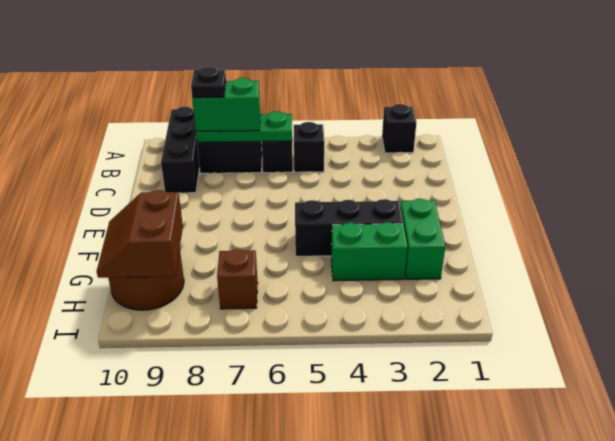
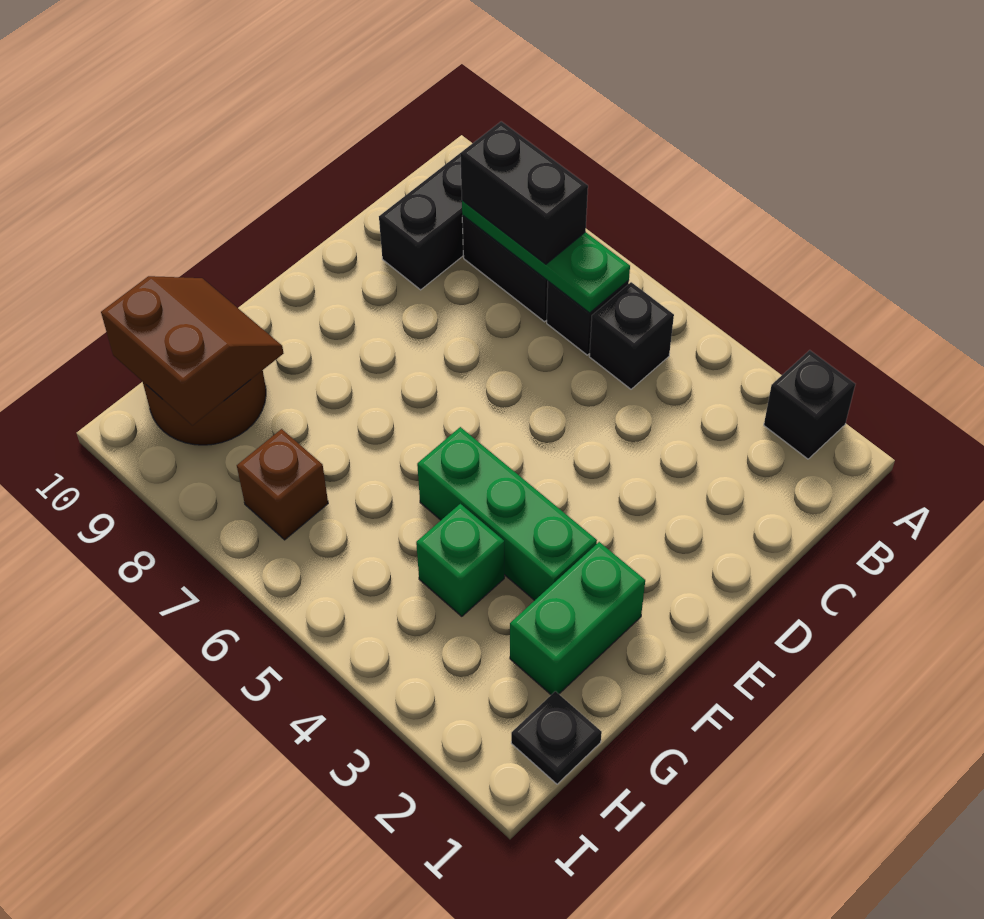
green brick B7:B8 level 3 -> black brick B7:B8 level 3
black plate B8 level 4 -> black plate H1 level 1
black brick F3:F5 level 1 -> green brick F3:F5 level 1
green brick G3:G4 level 1 -> green brick G4 level 1
brown slope G9:H10 level 2 top 9 -> brown slope G9:H10 level 2 top H

